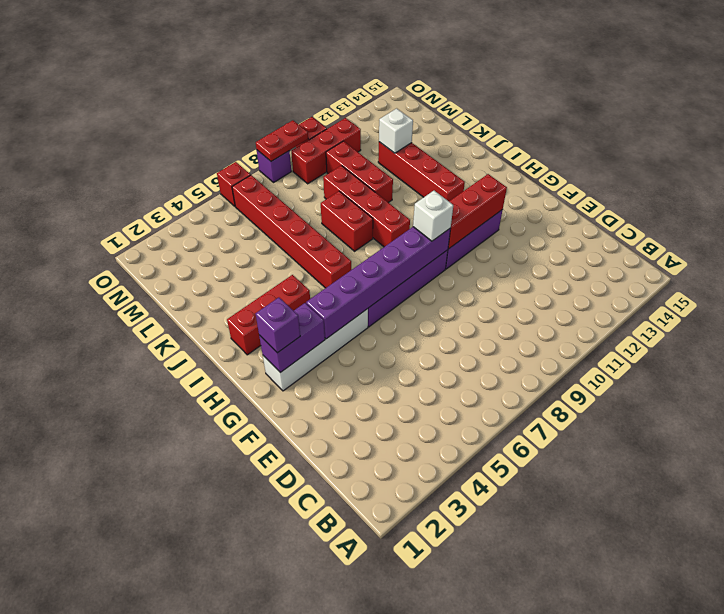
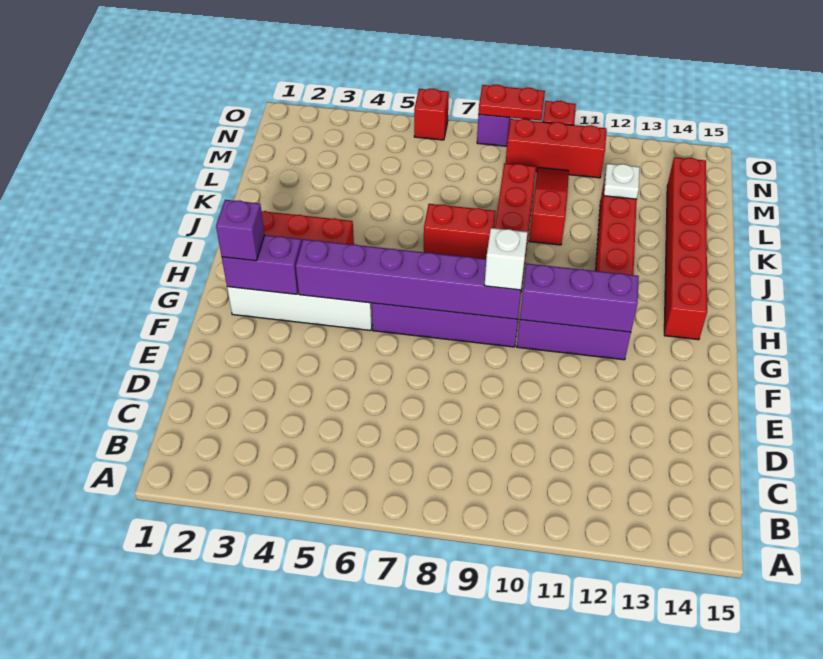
red brick G10:G12 level 2 -> purple brick G10:G12 level 2
red brick I6:N6 level 1 -> red brick H14:M14 level 1
red brick J8:K8 level 1 -> red brick J7:J8 level 1
red brick K10:M10 level 1 -> red slope K10:M10 level 1 top K
white brick L12 level 2 -> white plate L12 level 2

